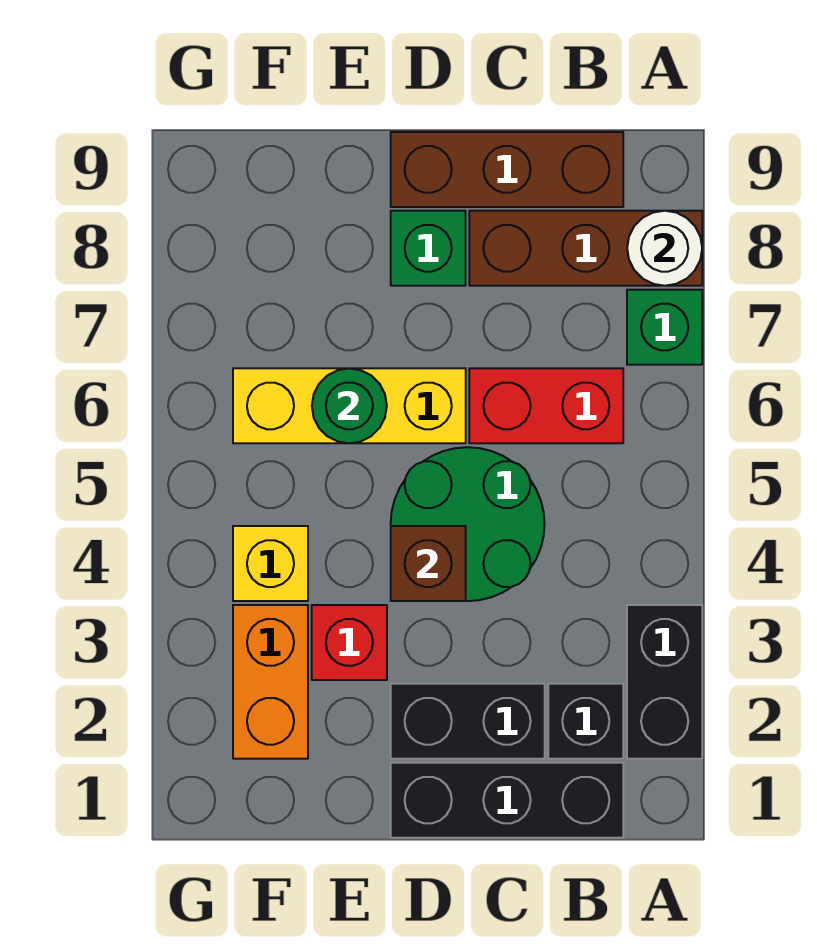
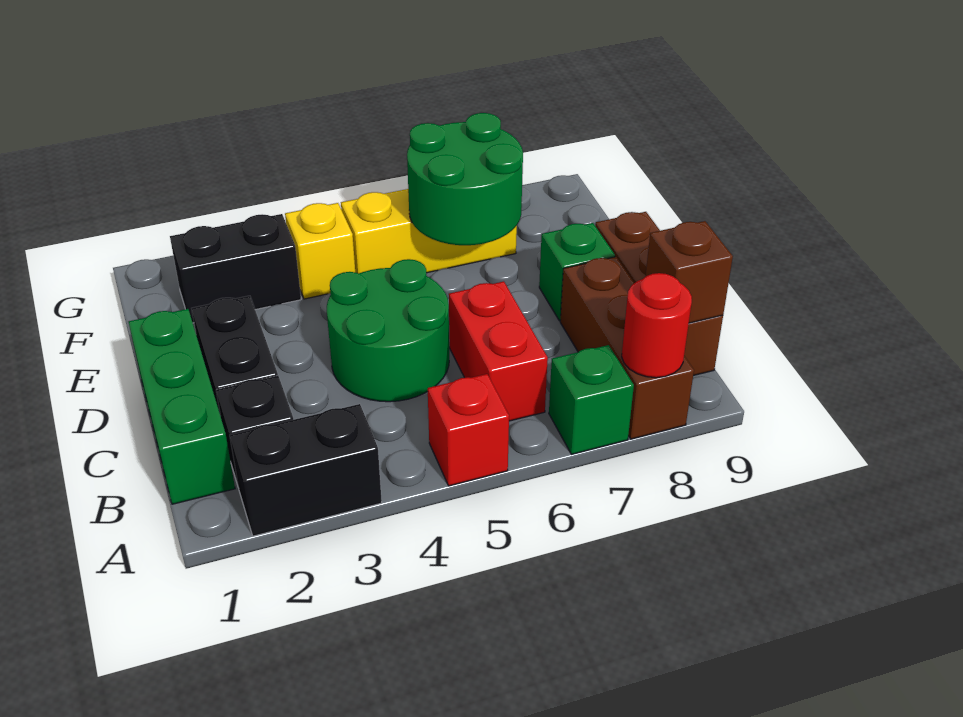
white round brick A8 level 2 -> red round brick A8 level 2
black brick B1:D1 level 1 -> green brick B1:D1 level 1
brown brick D4 level 2 -> brown brick B9 level 2
yellow brick D6:F6 level 1 -> yellow brick F5:F7 level 1
red brick E3 level 1 -> red brick A5 level 1
green round brick E6 level 2 -> green round brick E6:F7 level 2
orange brick F2:F3 level 1 -> black brick F2:F3 level 1

